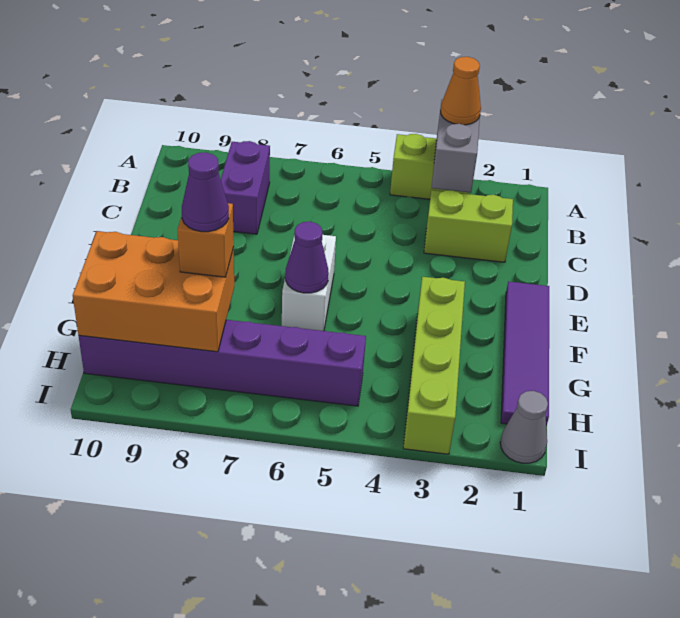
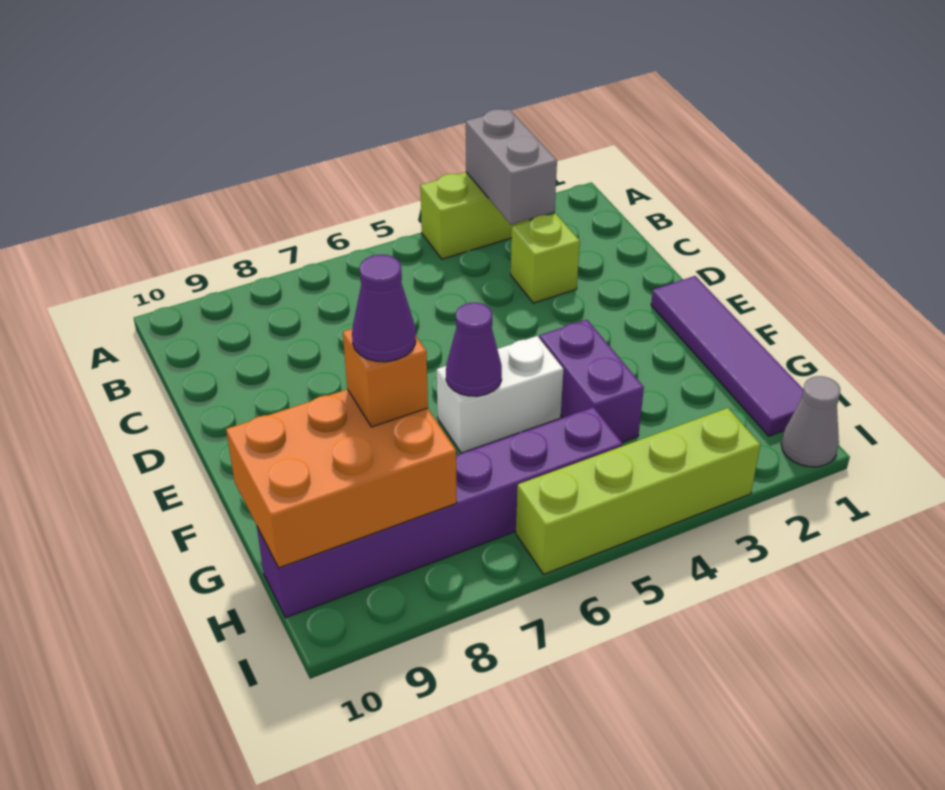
orange cone A3 level 3 -> none
purple brick B8:C8 level 1 -> purple brick F4:G4 level 1
lime brick C2:C3 level 1 -> lime brick C3 level 1
white brick E6:F6 level 1 -> white brick F5:F6 level 1
lime brick F3:I3 level 1 -> lime brick I3:I6 level 1

